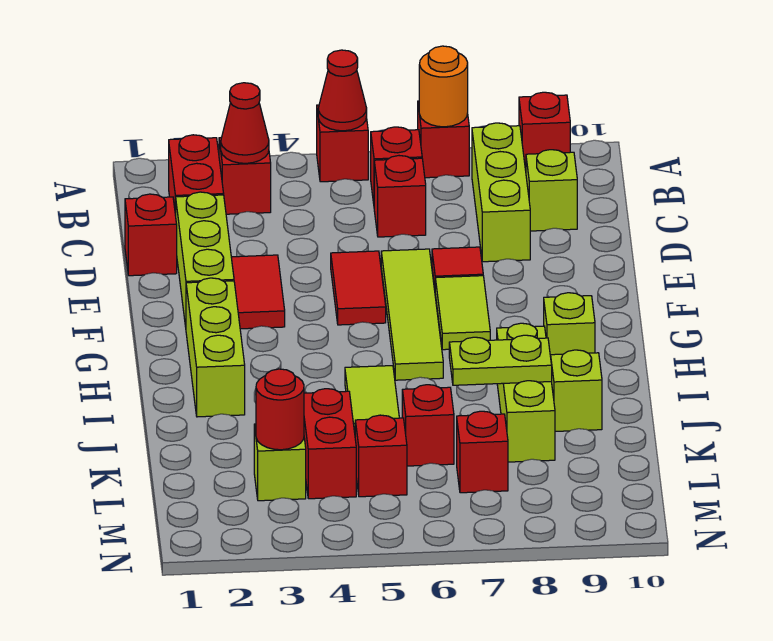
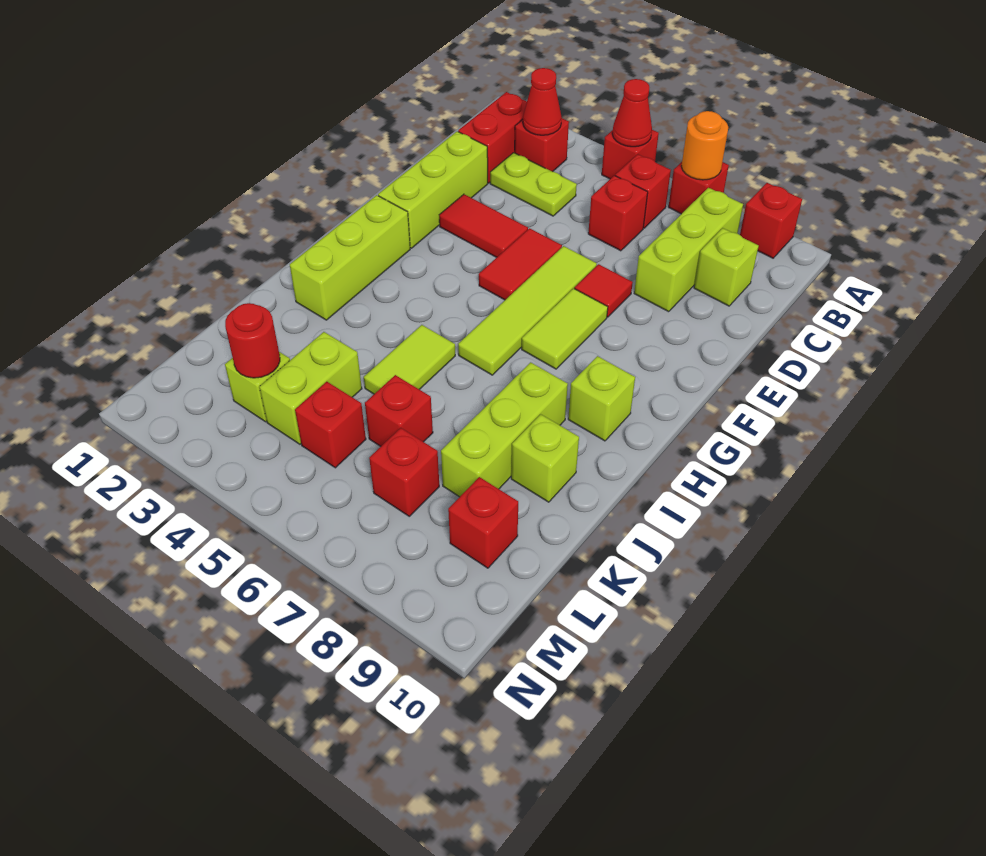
red brick D1 level 1 -> red brick L9 level 1
red tile E3:F3 level 1 -> red tile E3:E4 level 1
lime plate J7:J8 level 2 -> lime plate C3:C4 level 1
red brick K4:L4 level 1 -> lime brick K4:L4 level 1

